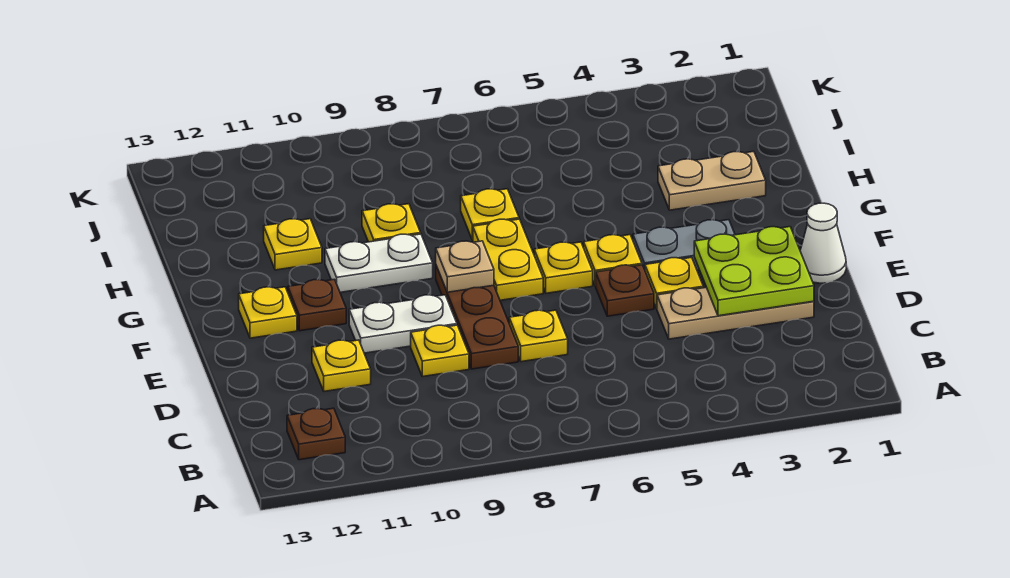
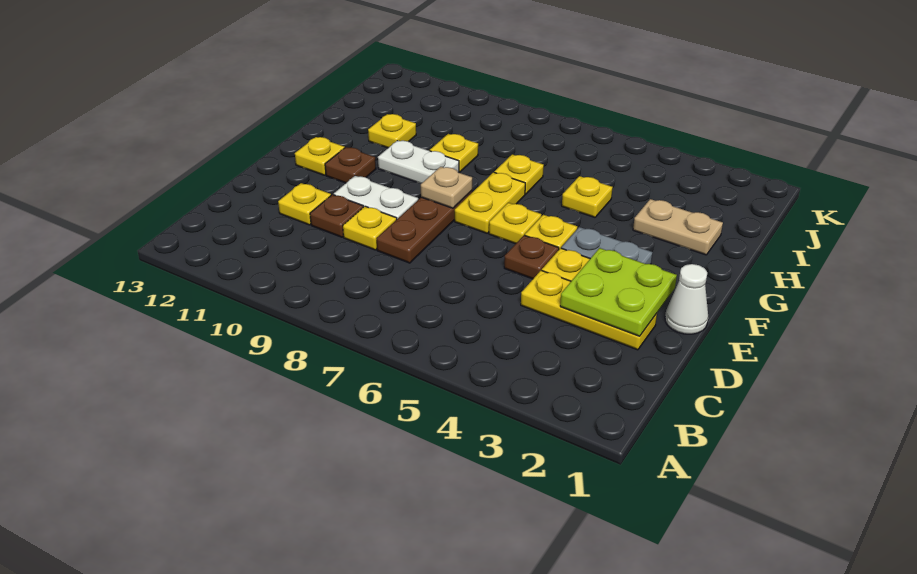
brown plate B12 level 1 -> brown plate D10 level 1
tan plate D2:D4 level 1 -> yellow plate D2:D4 level 1
yellow plate D7 level 1 -> yellow plate H5 level 1

